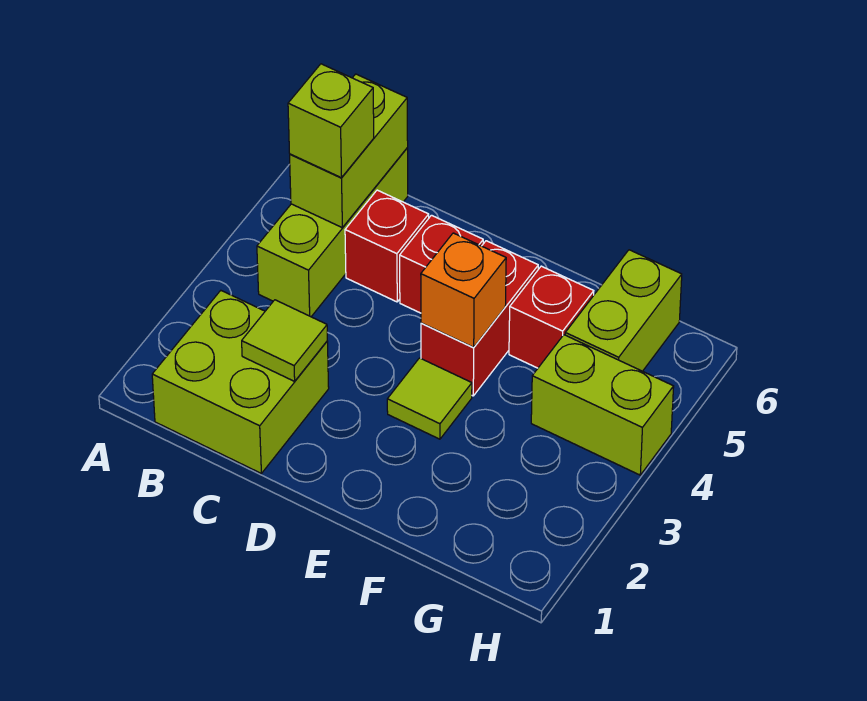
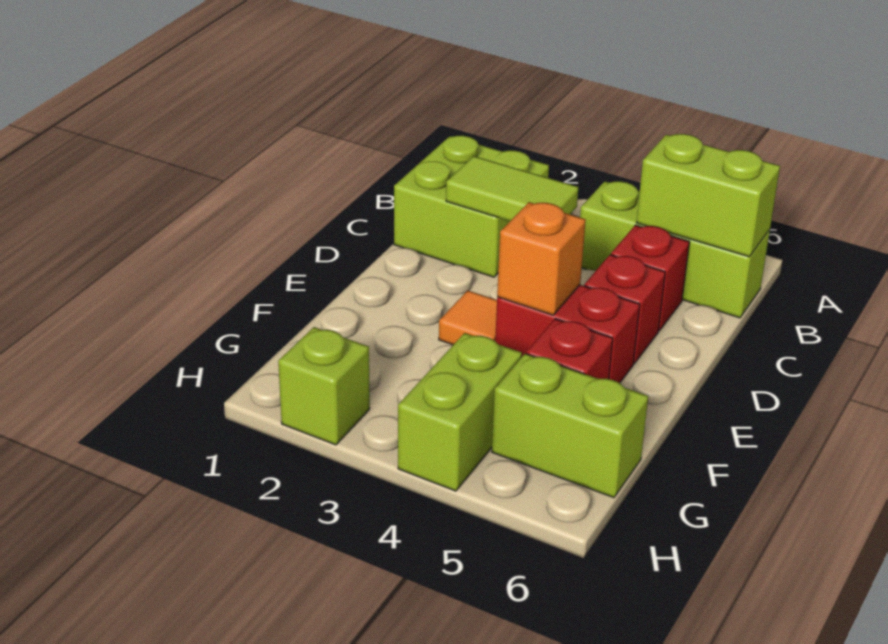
lime brick B5 level 3 -> lime brick H2 level 1
lime tile C2 level 2 -> lime tile C2:C3 level 2
lime tile E3 level 1 -> orange tile E3 level 1

